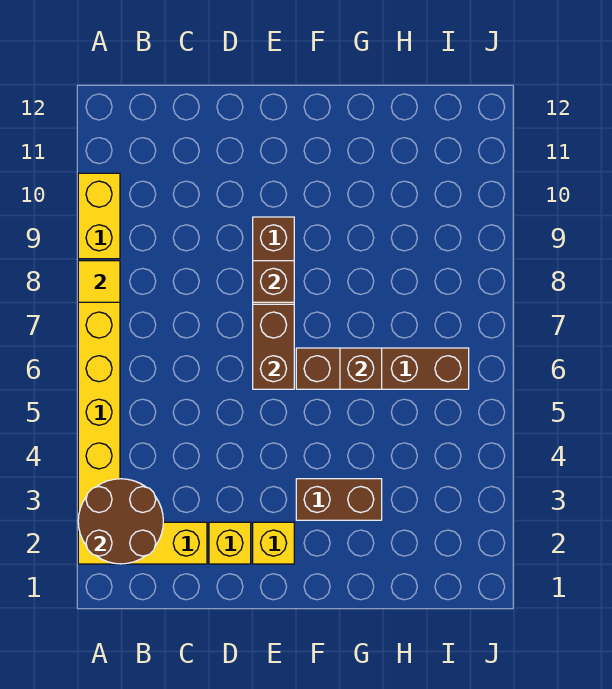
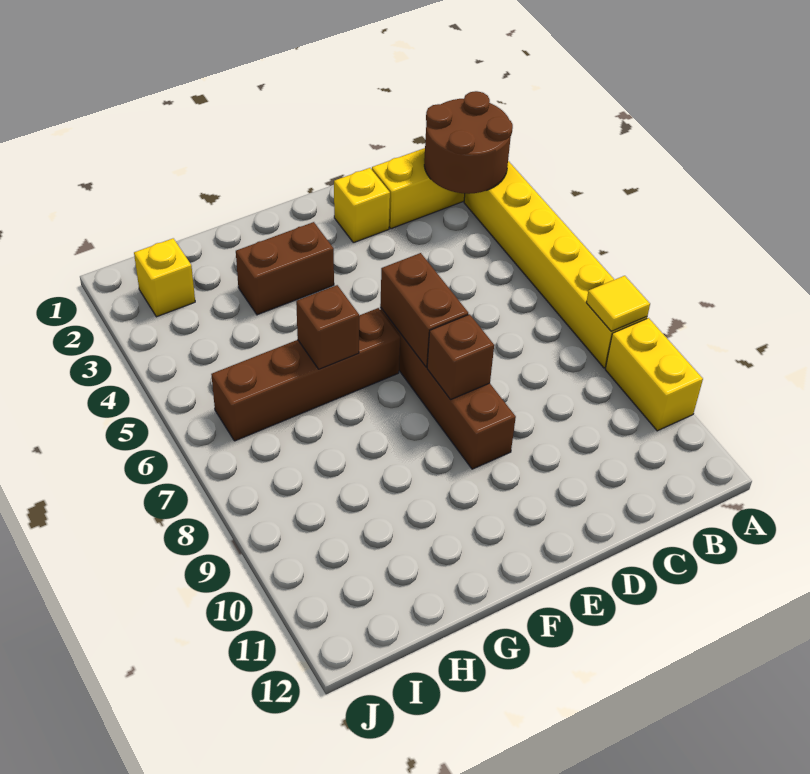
yellow brick E2 level 1 -> yellow brick I2 level 1

